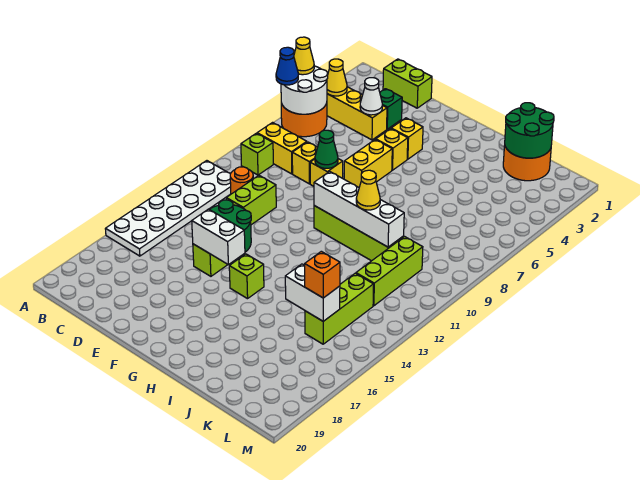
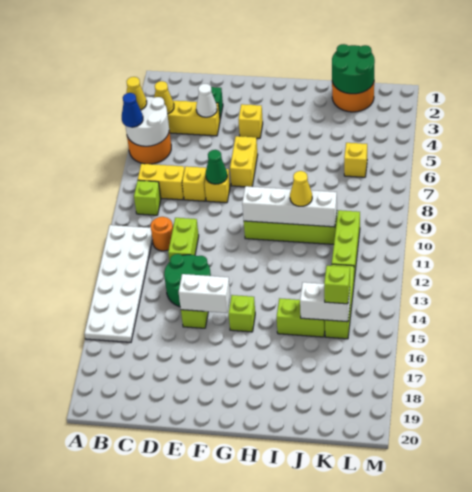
lime brick C1:D1 level 1 -> lime brick I15:J15 level 1
yellow brick F5 level 1 -> yellow brick K6 level 1
orange brick K15 level 3 -> lime brick K15 level 3

